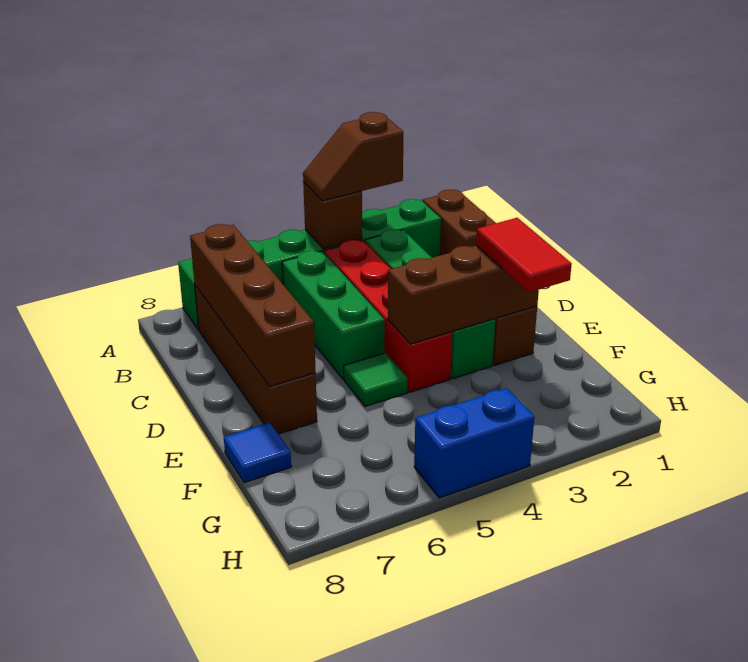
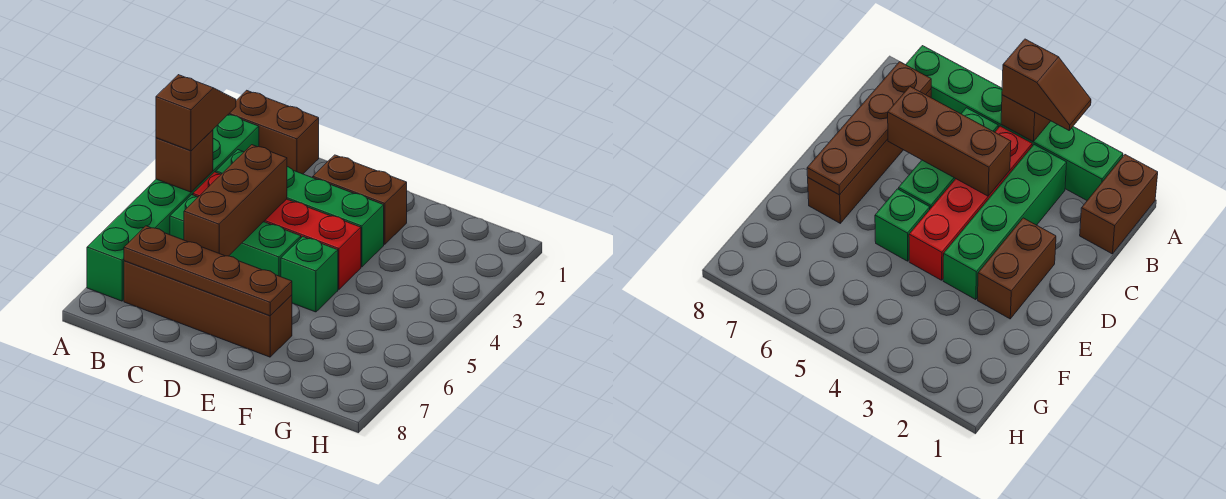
brown slope A3:A4 level 3 top 3 -> brown slope A3:A4 level 3 top 4
brown brick B7:E7 level 2 -> brown plate B7:E7 level 2
brown brick E2:E4 level 2 -> brown brick C4:C6 level 2
red tile E2:F2 level 3 -> none
green tile E5 level 1 -> green brick E5 level 1
blue tile F8 level 1 -> none
blue brick H4:H5 level 1 -> none

